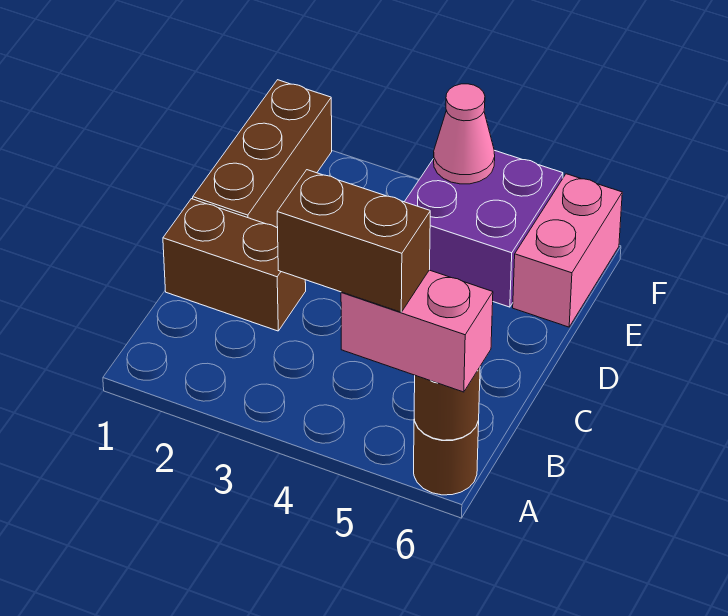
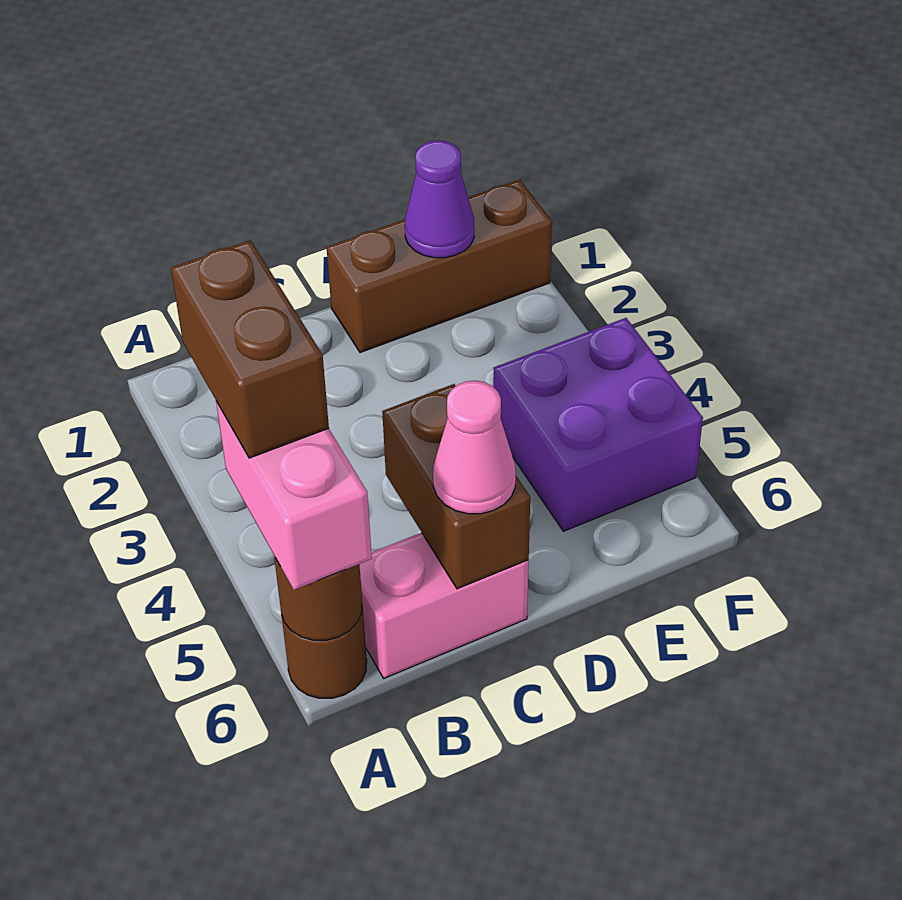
brown brick C1:C2 level 1 -> brown brick C5:C6 level 2
none -> purple cone E1 level 2
pink brick E6:F6 level 1 -> pink brick B6:C6 level 1
pink cone F4 level 2 -> pink cone C6 level 3

